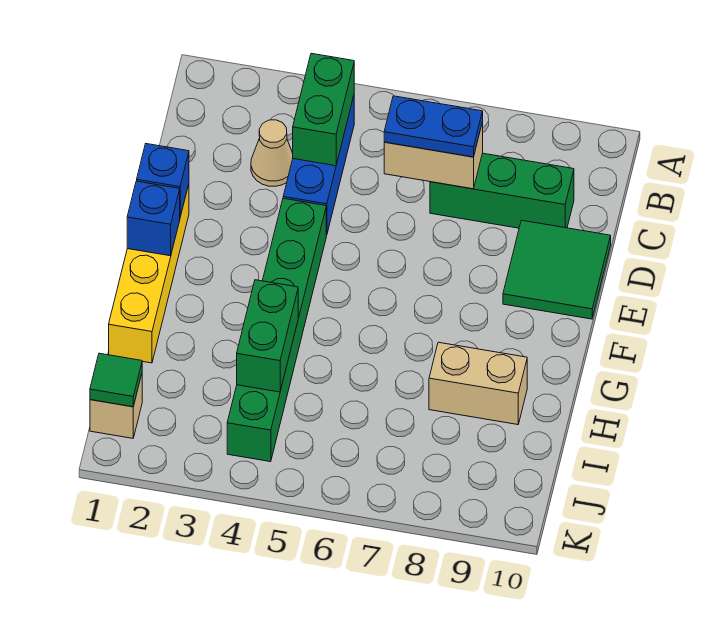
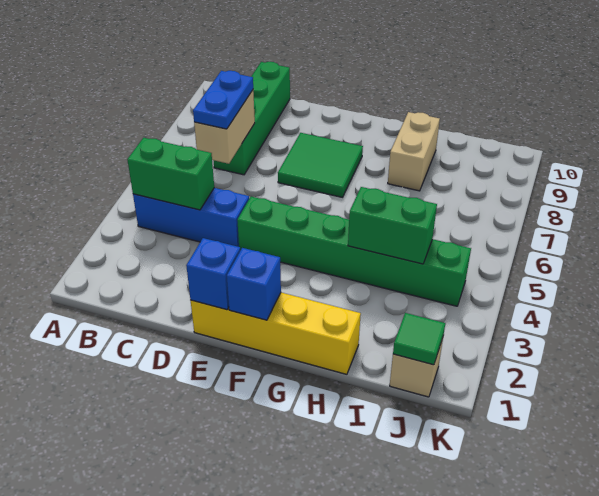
tan cone C3 level 1 -> none
green brick C7:C9 level 1 -> green brick C7:C10 level 1
green tile D9:E10 level 1 -> green tile E7:F8 level 1

